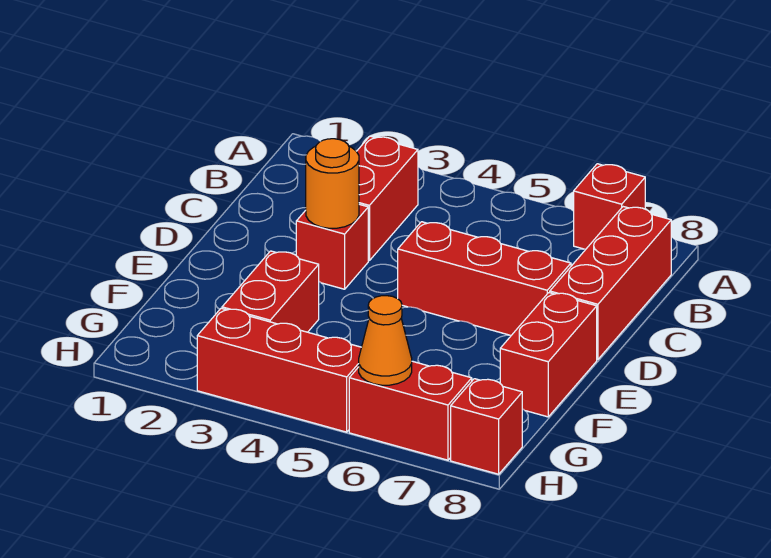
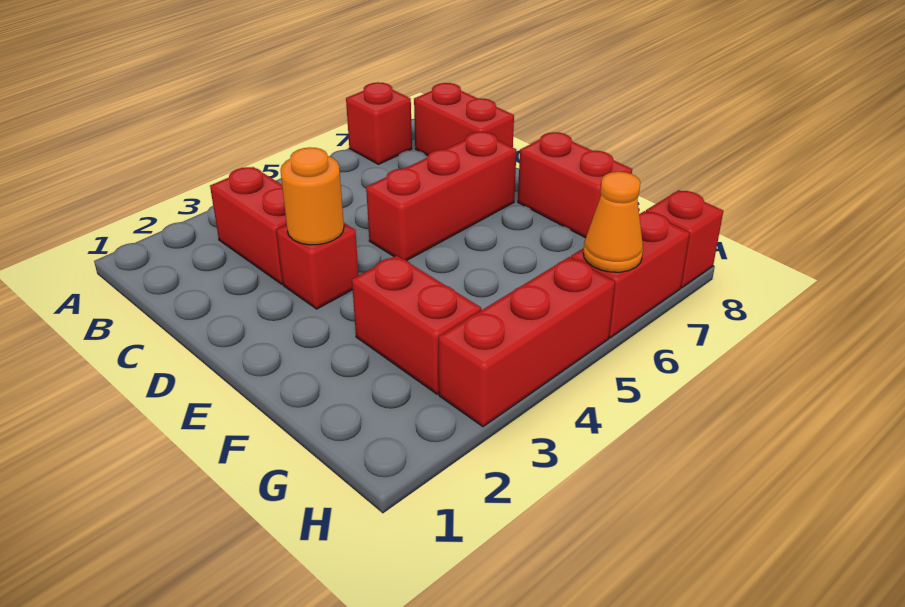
red brick B8:D8 level 1 -> red brick B8:C8 level 1

